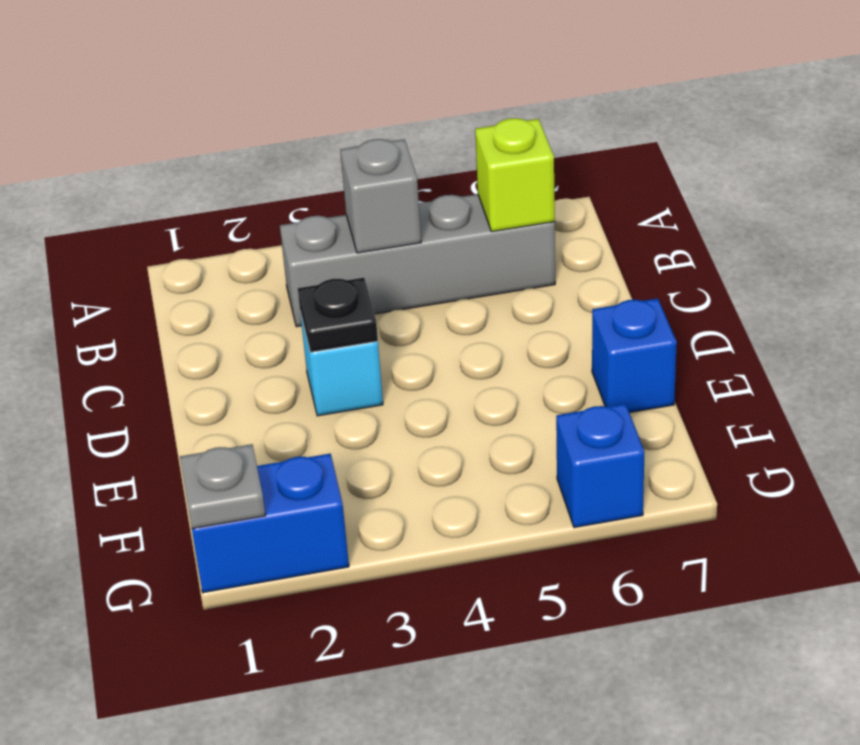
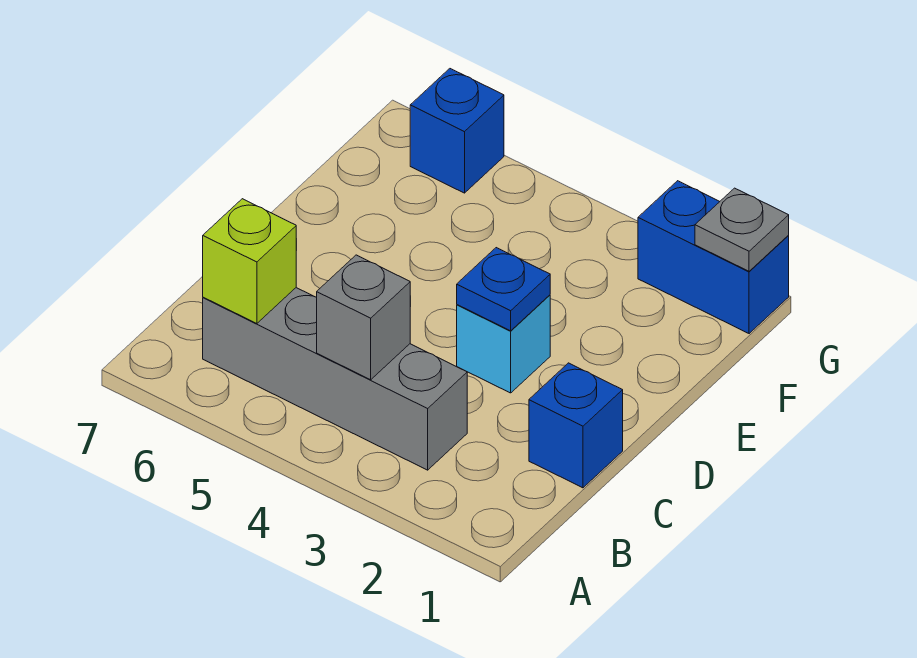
black plate D3 level 2 -> blue plate D3 level 2
blue brick E7 level 1 -> blue brick C1 level 1

